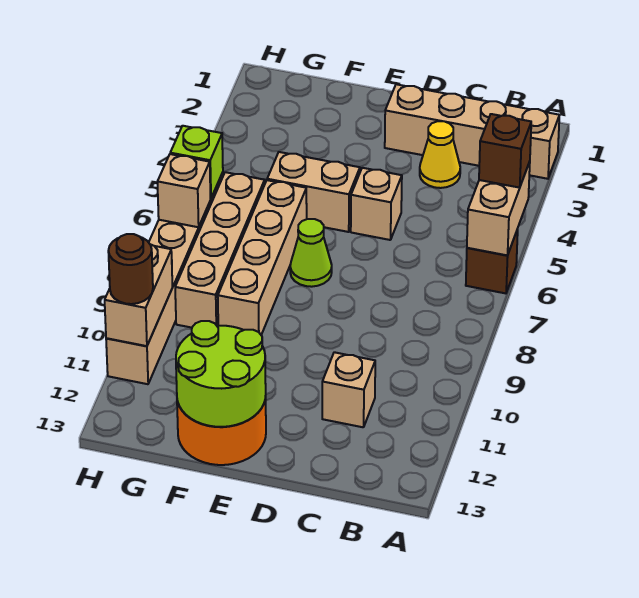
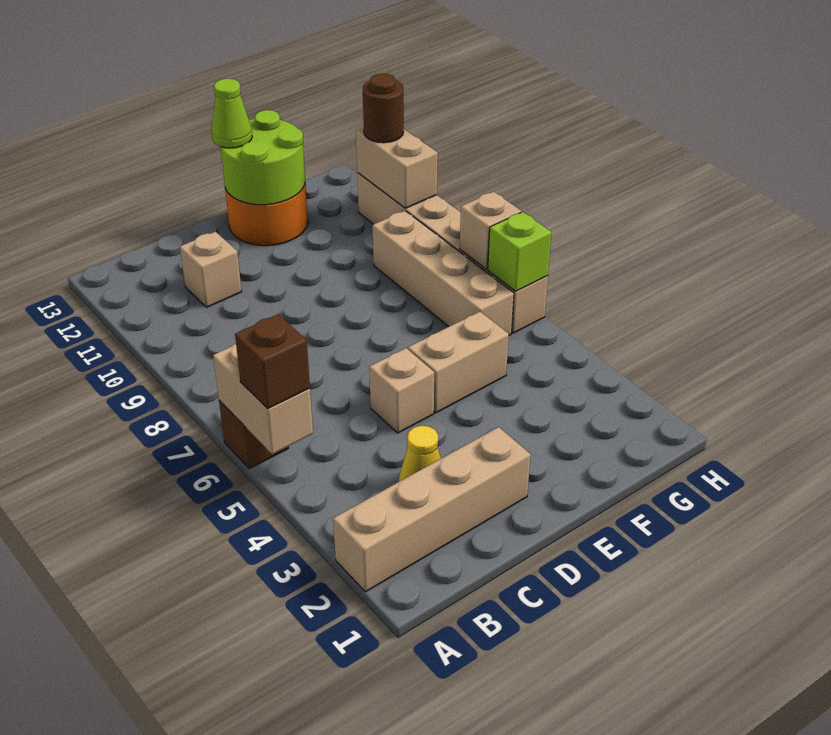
lime cone E7 level 1 -> lime cone E13 level 3
tan brick F6:F9 level 1 -> none

